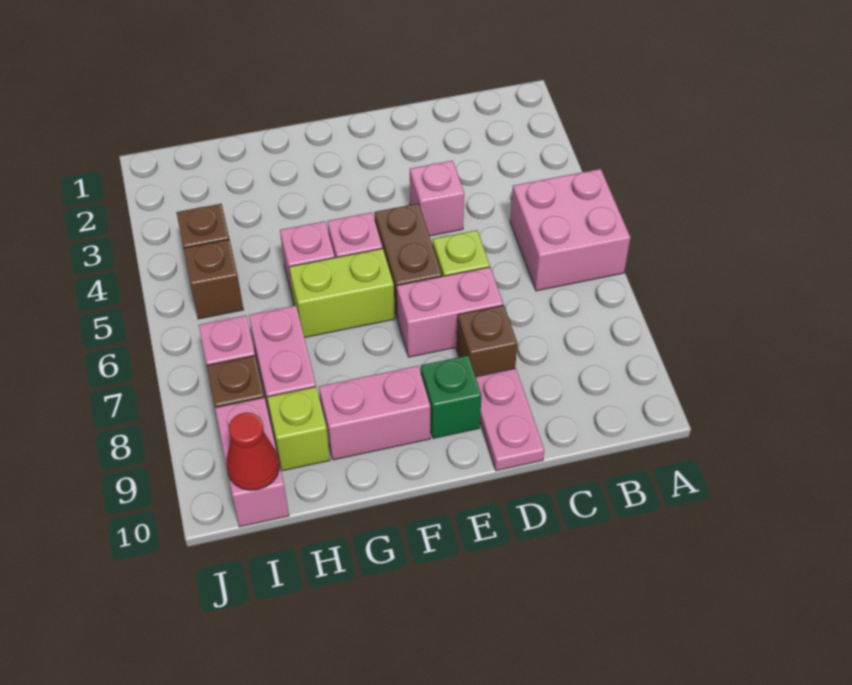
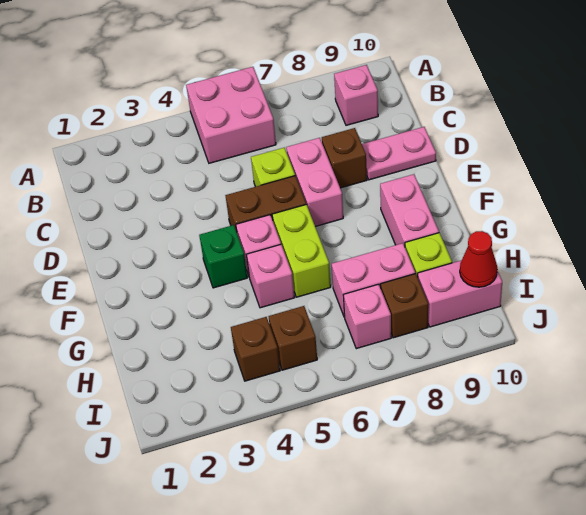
pink brick D4 level 1 -> pink brick B9 level 1
green brick E9 level 1 -> green brick F4 level 1

